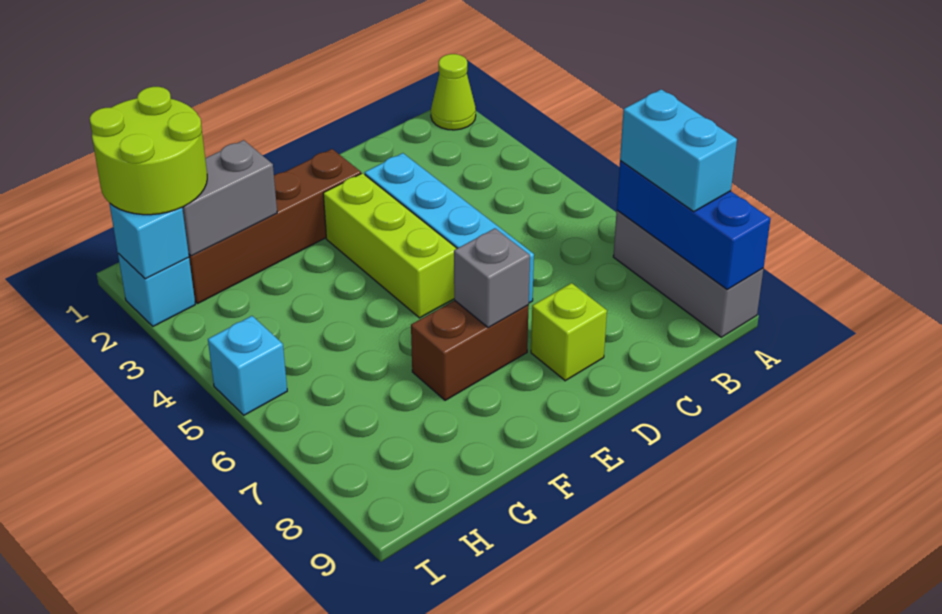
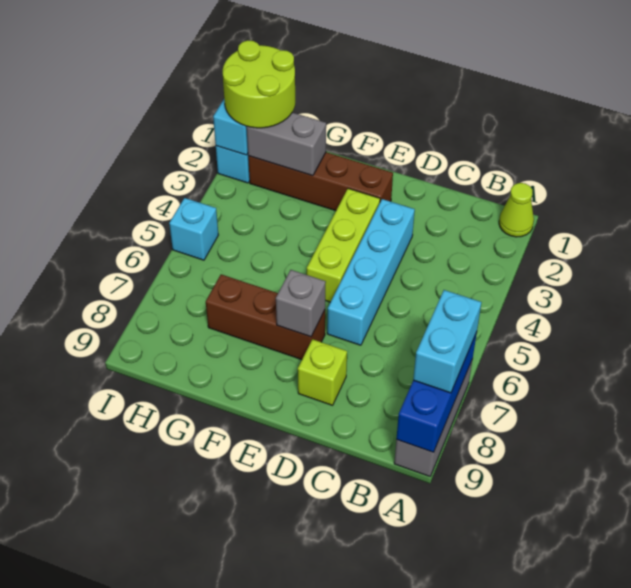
brown brick E7:F7 level 1 -> brown brick E7:G7 level 1

